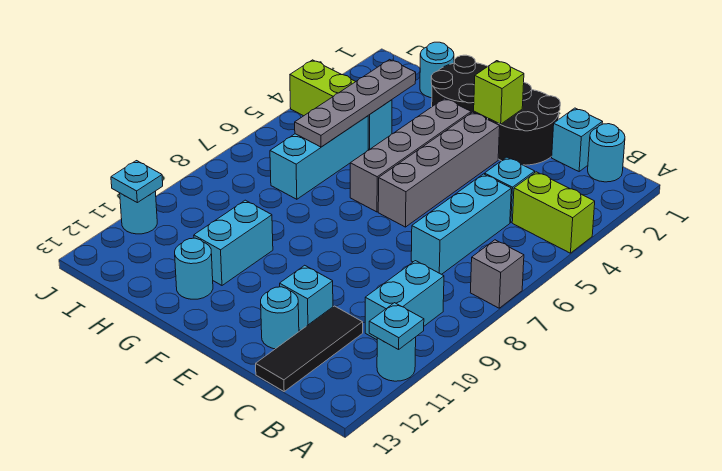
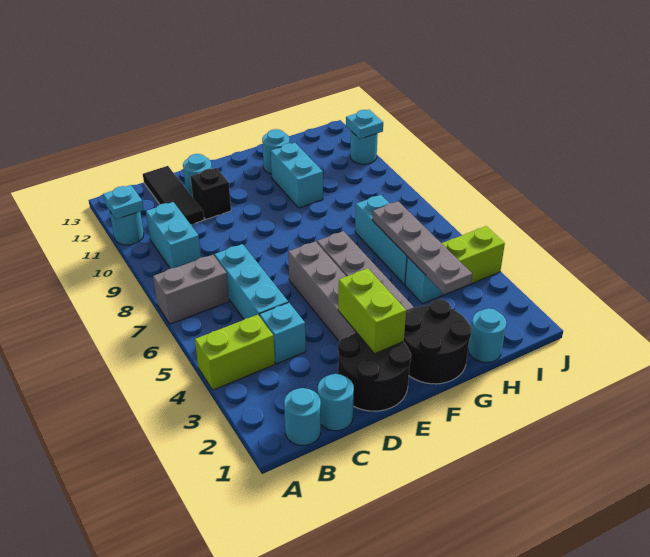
grey brick A7 level 1 -> grey brick A7:B7 level 1
cyan brick C1 level 1 -> cyan round brick C1 level 1
cyan brick D11 level 1 -> black brick D11 level 1
lime brick E2 level 2 -> lime brick E2:E3 level 2

